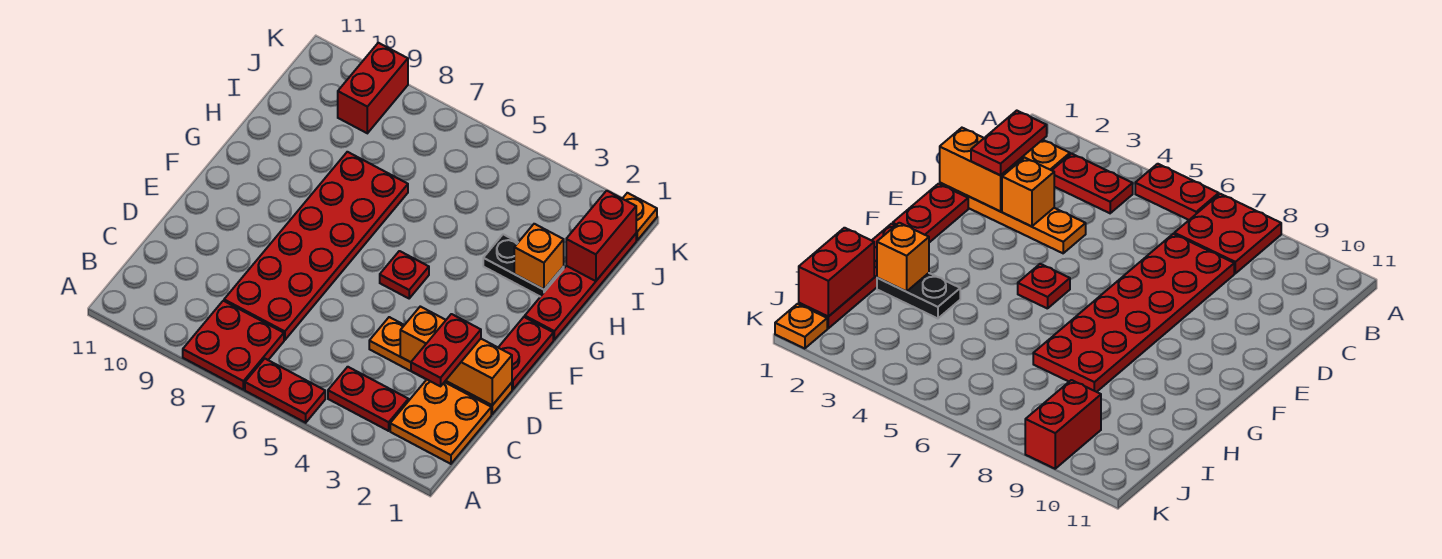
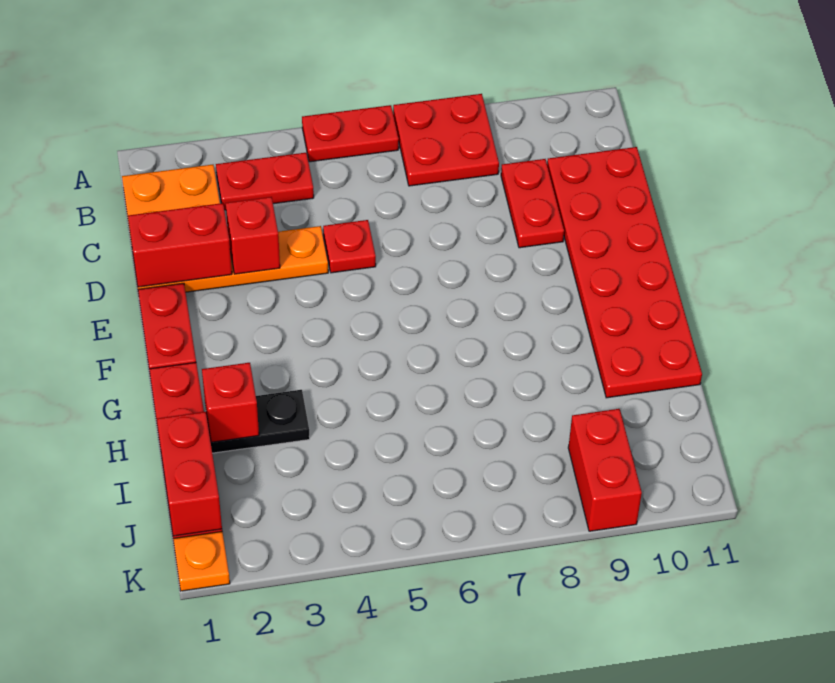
red plate C2:D2 level 3 -> red plate C9:D9 level 1
red plate C7:H8 level 1 -> red plate C10:H11 level 1
orange brick D1:D2 level 2 -> red brick D1:D2 level 2
orange brick D3 level 2 -> red brick D3 level 2
red plate F5 level 1 -> red plate D5 level 1
orange brick H2 level 2 -> red brick H2 level 2

